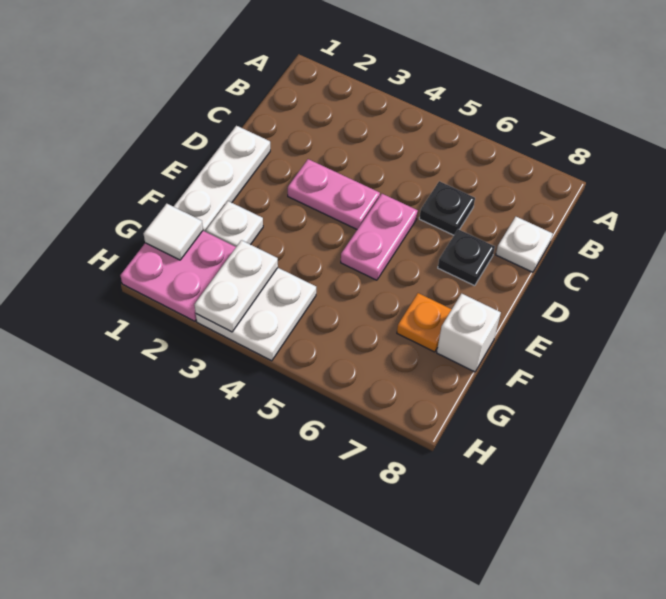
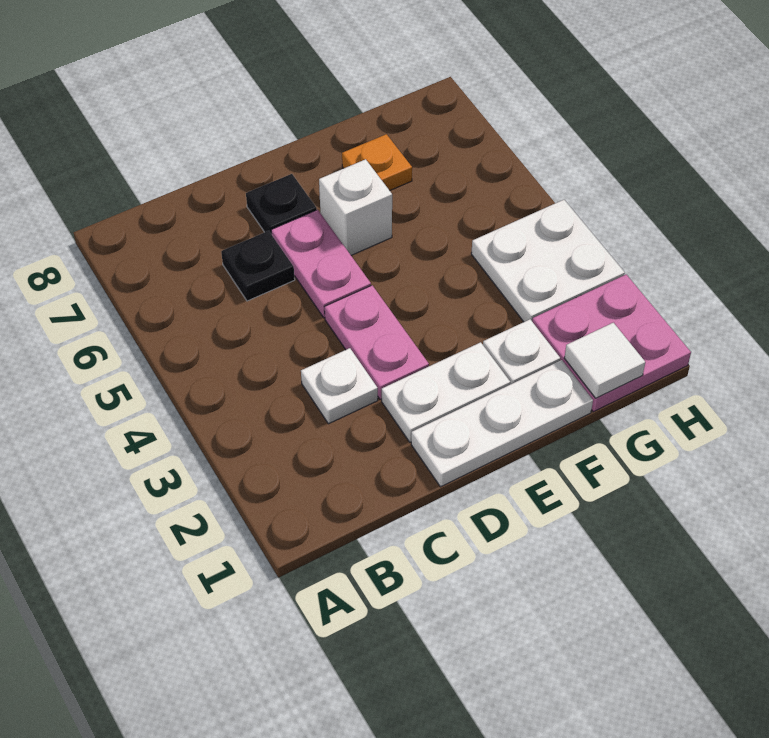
white plate C8 level 1 -> white plate C3 level 1
pink plate D5:E5 level 1 -> pink plate D5:D6 level 1
white brick F8 level 1 -> white brick E6 level 1
white plate G3:H3 level 2 -> white plate D2:E2 level 1

